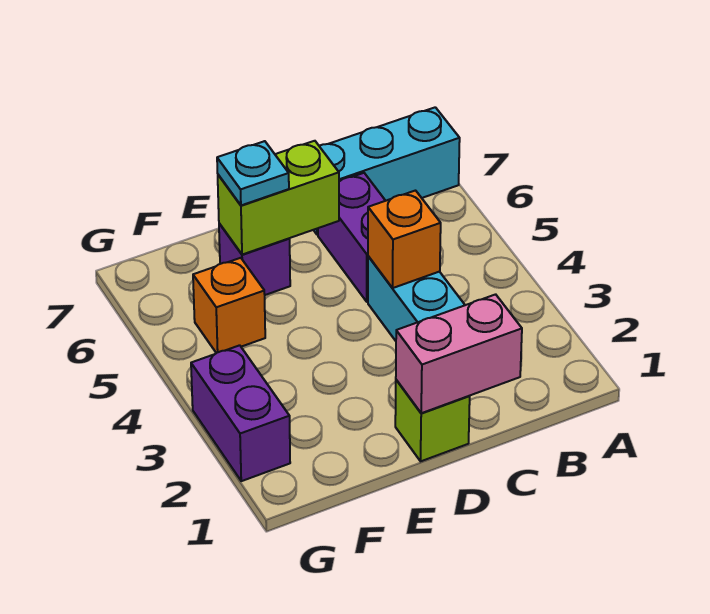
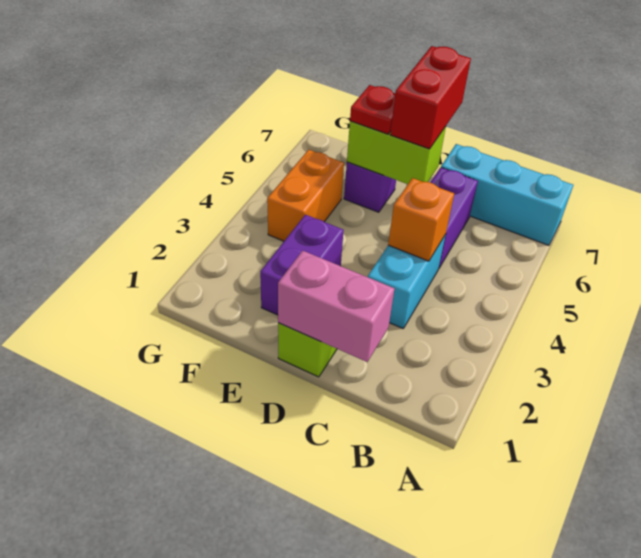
none -> red brick D6:D7 level 3
cyan plate E6 level 3 -> red plate E6 level 3
orange brick F5 level 1 -> orange brick F4:F5 level 1
purple brick G2:G3 level 1 -> purple brick E2:E3 level 1

